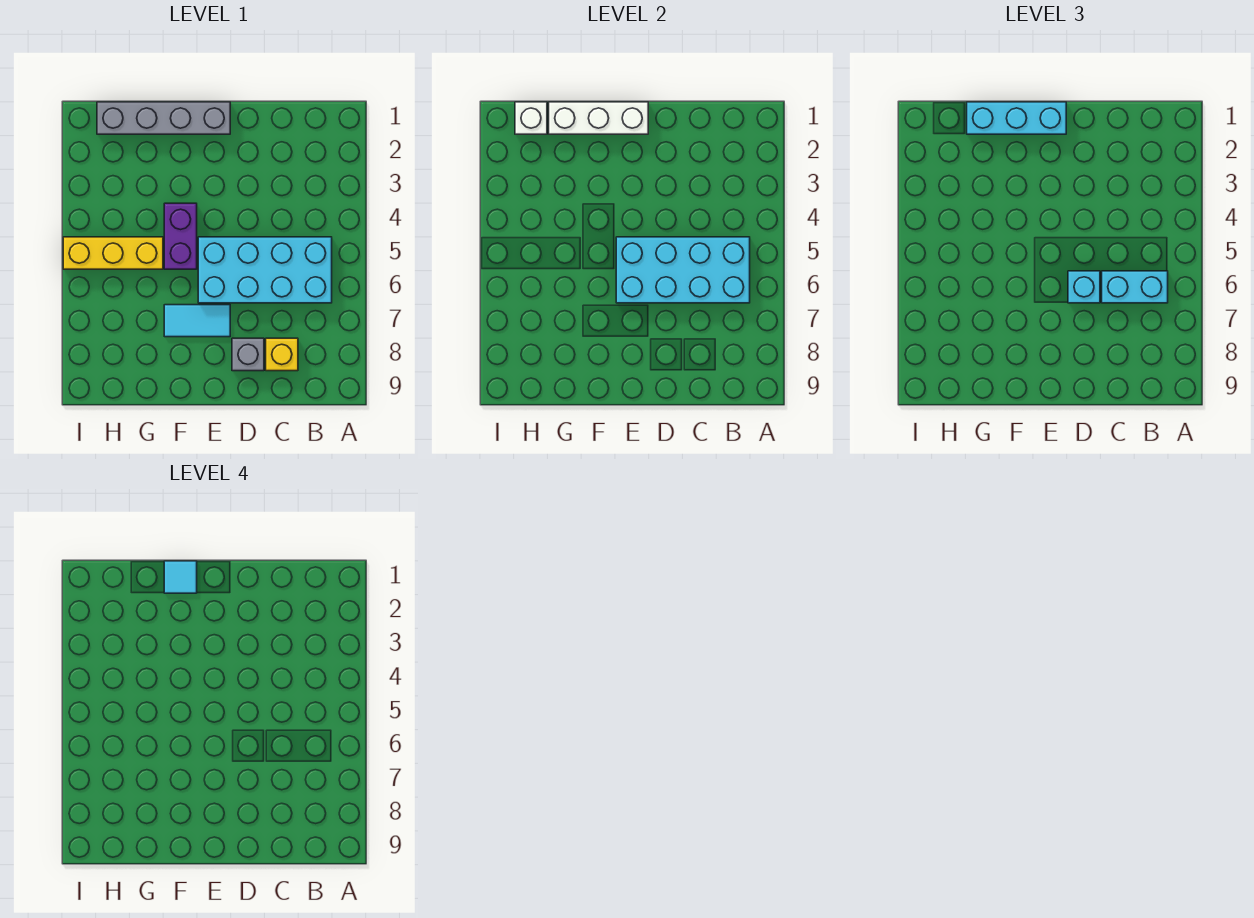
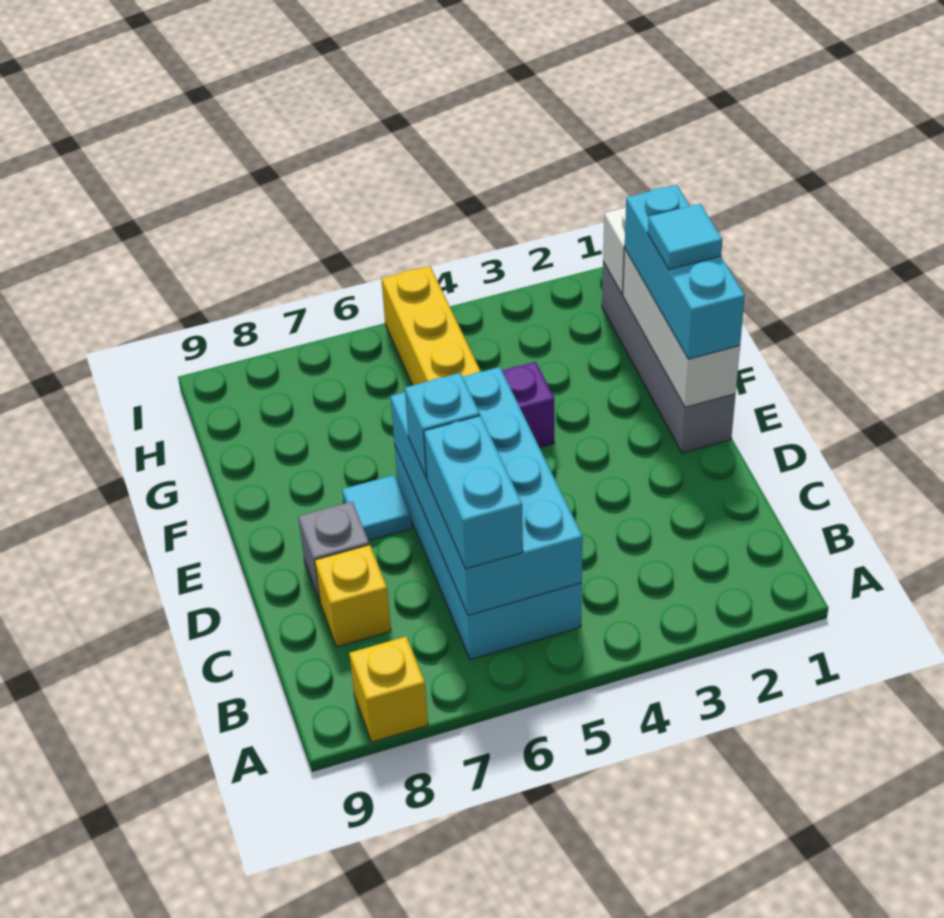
none -> yellow brick A8 level 1
cyan tile E7:F7 level 1 -> cyan tile E7 level 1

